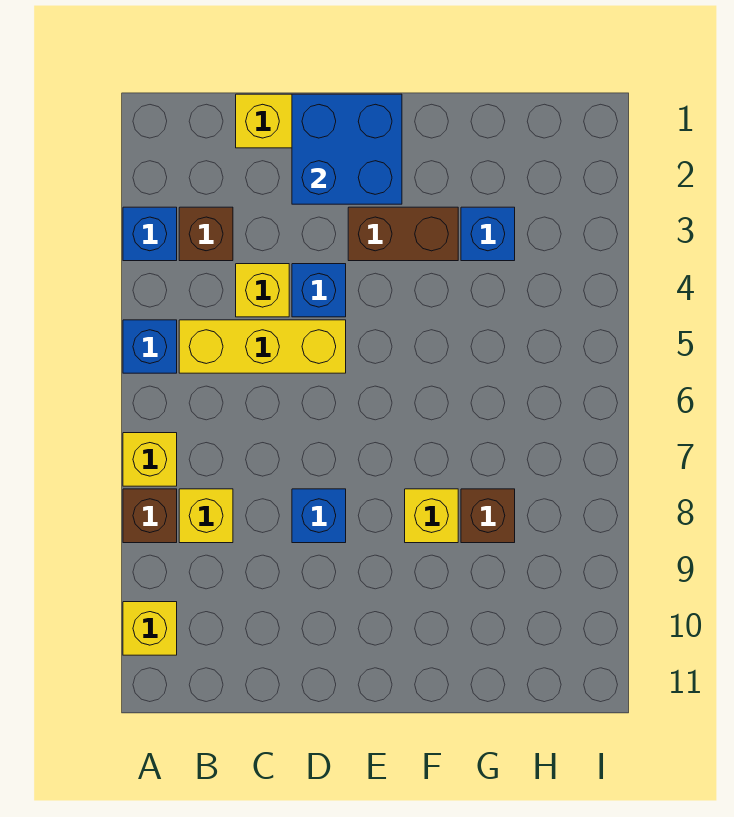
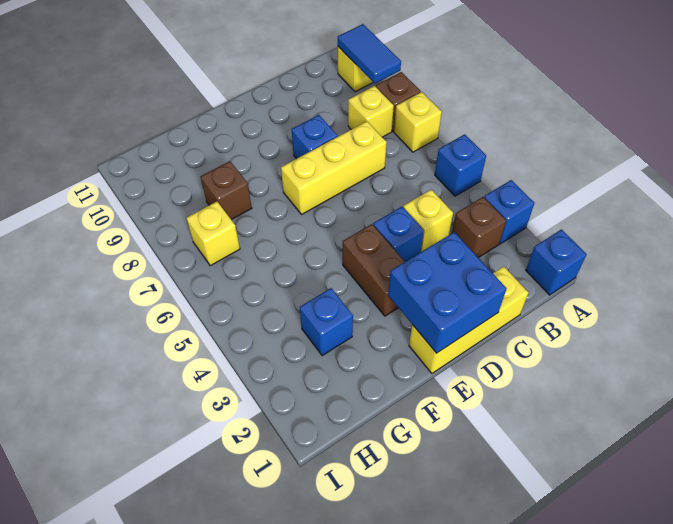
none -> blue brick A1 level 1
none -> blue tile A9:A10 level 2
yellow brick B5:D5 level 1 -> yellow brick C7:E7 level 1
brown brick E3:F3 level 1 -> brown brick E3:E4 level 1
yellow brick F8 level 1 -> yellow brick H7 level 1

